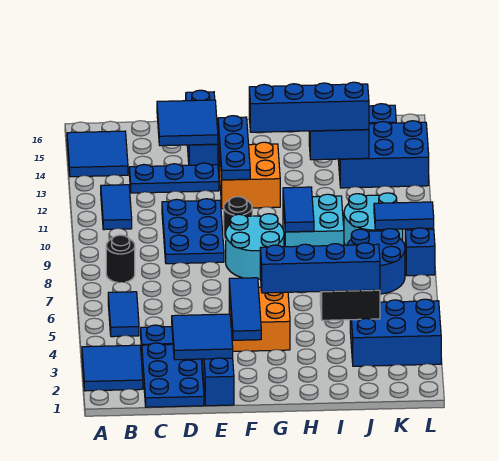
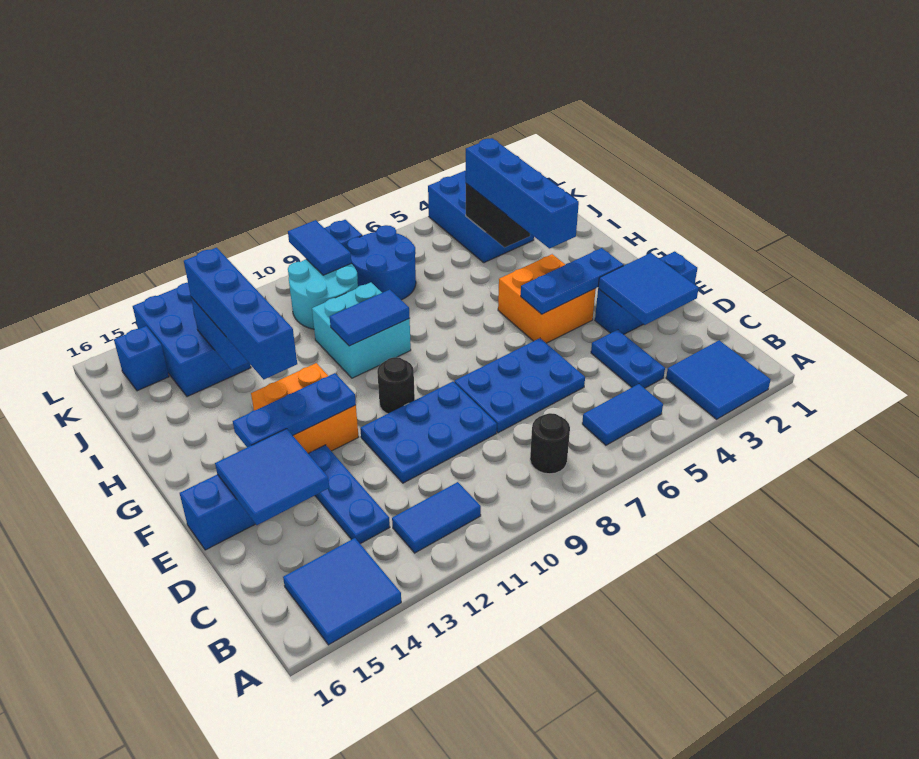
blue plate C1:D3 level 1 -> blue plate D6:E8 level 1
blue tile F3:F5 level 2 -> blue plate F3:F5 level 2
cyan round brick F8:G9 level 1 -> none

